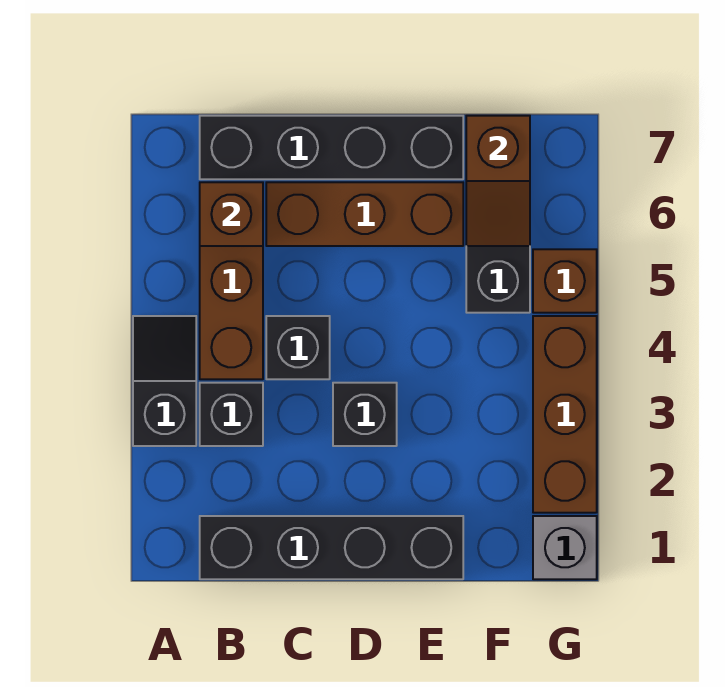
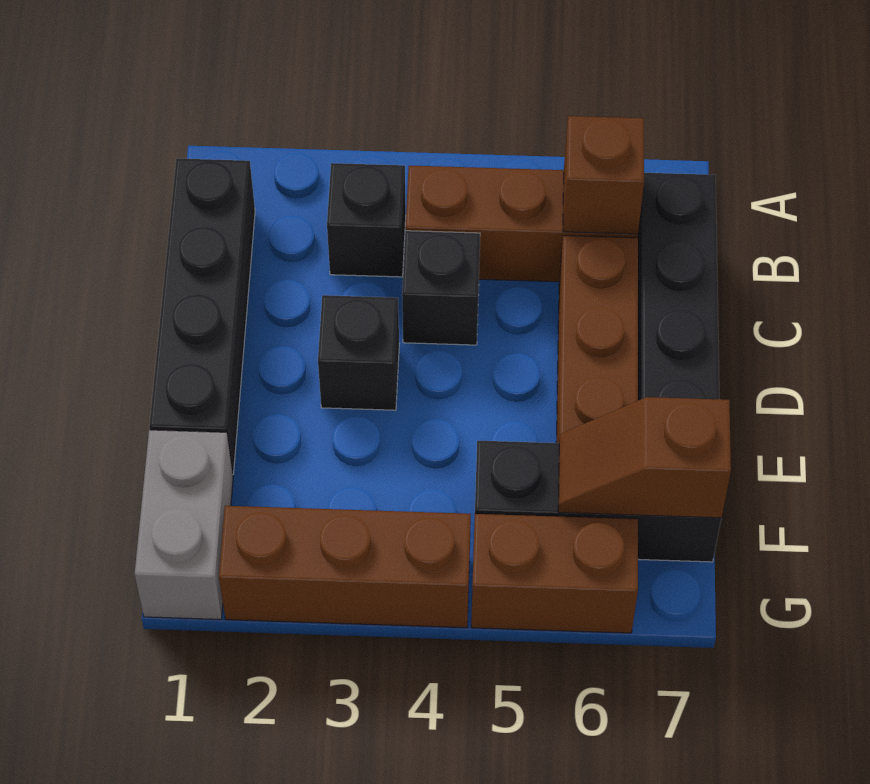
black slope A3:A4 level 1 top 3 -> none
grey brick G1 level 1 -> grey brick F1:G1 level 1
brown brick G5 level 1 -> brown brick G5:G6 level 1

